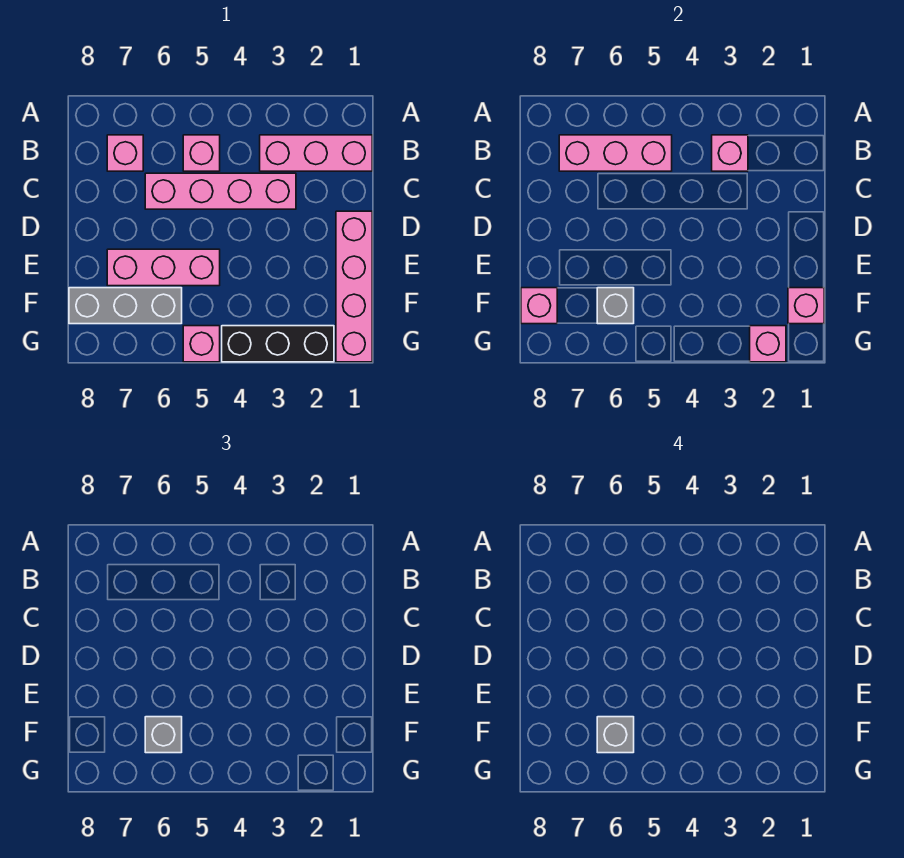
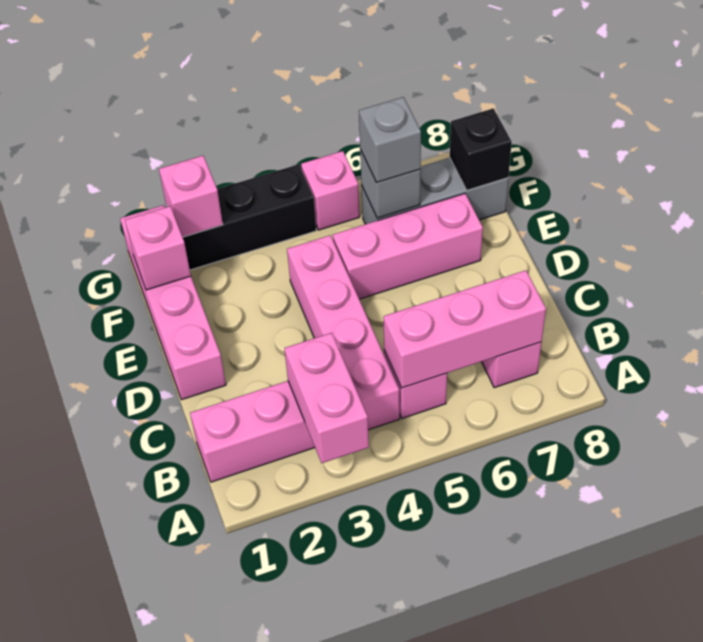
pink brick B3 level 2 -> pink brick A3:B3 level 2
pink brick C3:C6 level 1 -> pink brick B4:E4 level 1
grey brick F6 level 4 -> none
pink brick F8 level 2 -> black brick F8 level 2

